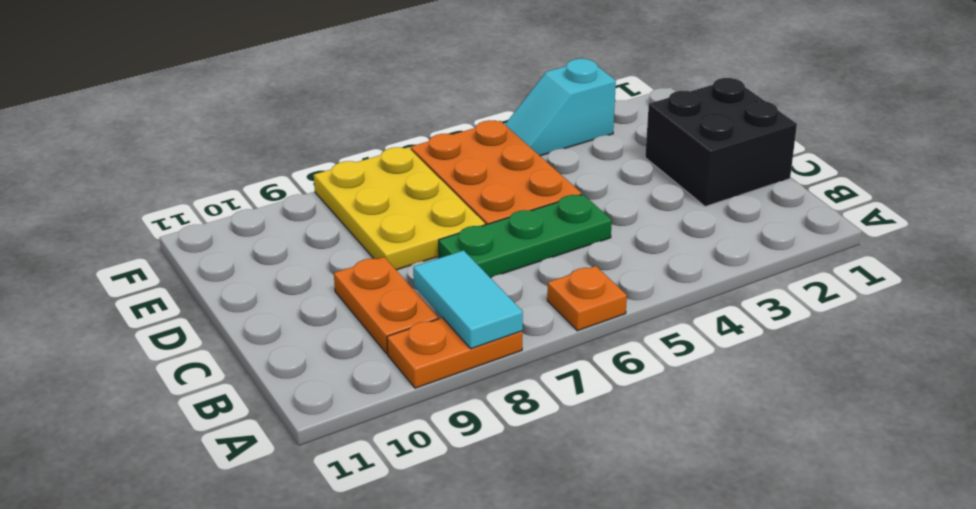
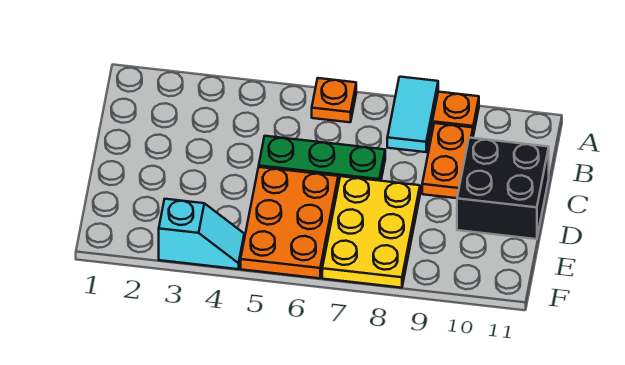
black brick C1:D2 level 1 -> black brick C10:D11 level 1

